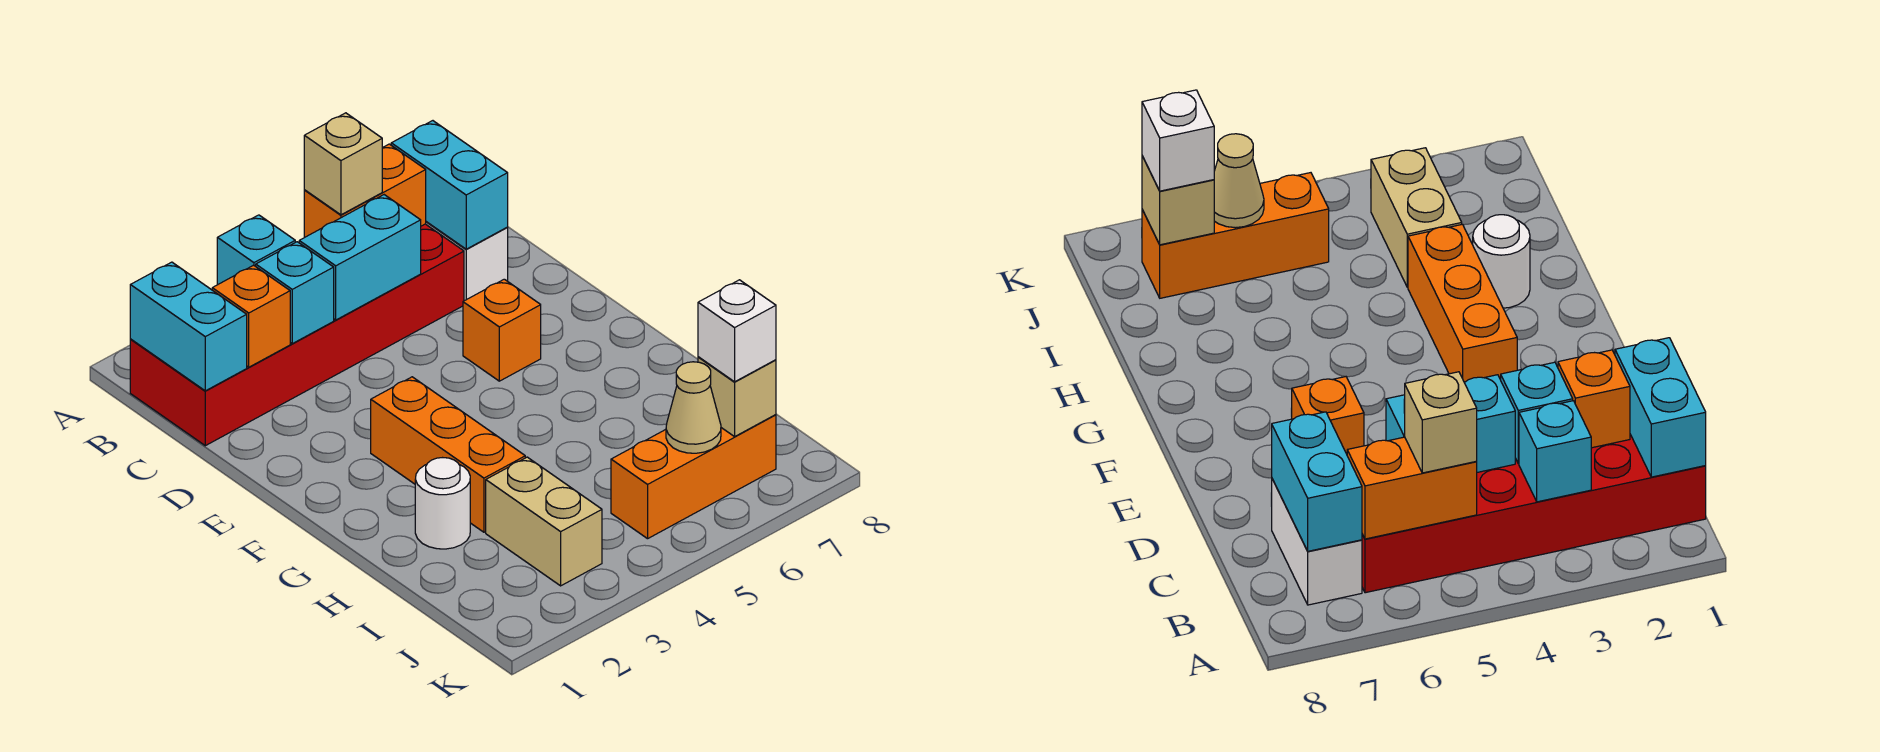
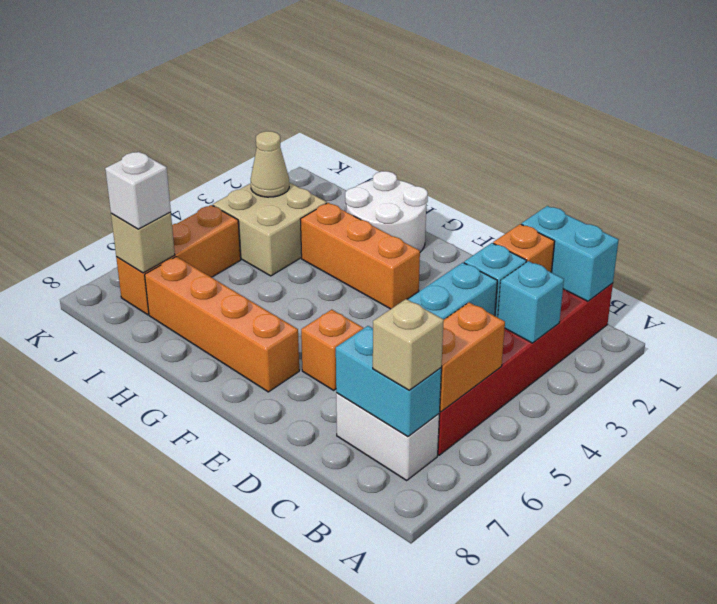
tan brick B5 level 3 -> tan brick B7 level 3
none -> orange brick F7:I7 level 1
white round brick H2 level 1 -> white round brick G1:H2 level 1
tan brick I3:J3 level 1 -> tan brick I3:J4 level 1
tan cone J6 level 2 -> tan cone J3 level 2

